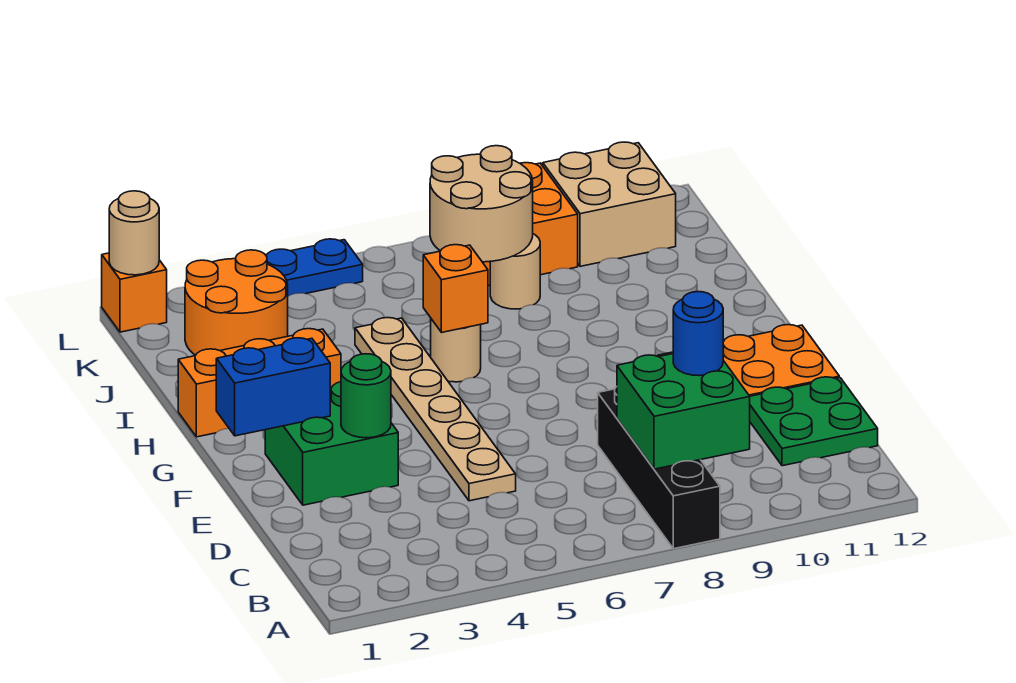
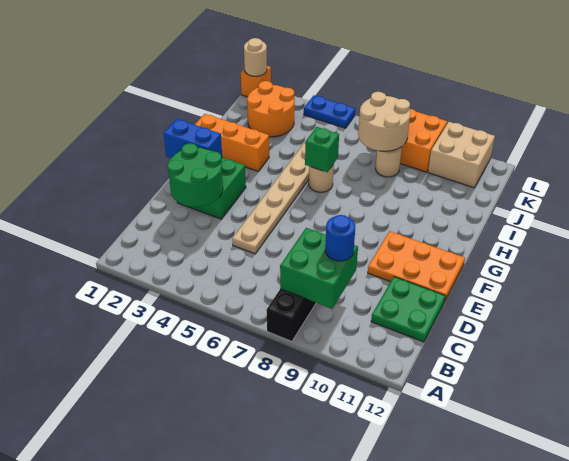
green round brick E3 level 2 -> green round brick D2:E3 level 2
orange brick H6 level 2 -> green brick H6 level 2

